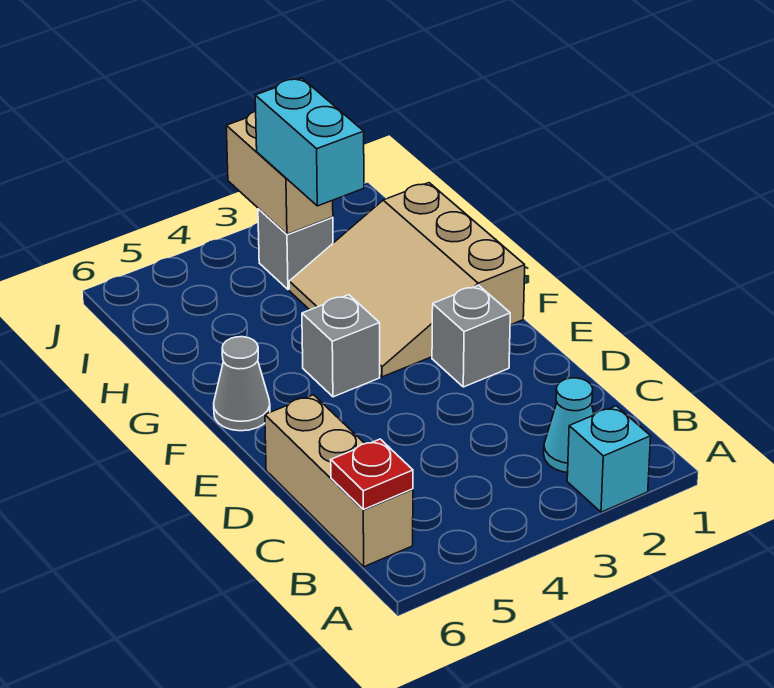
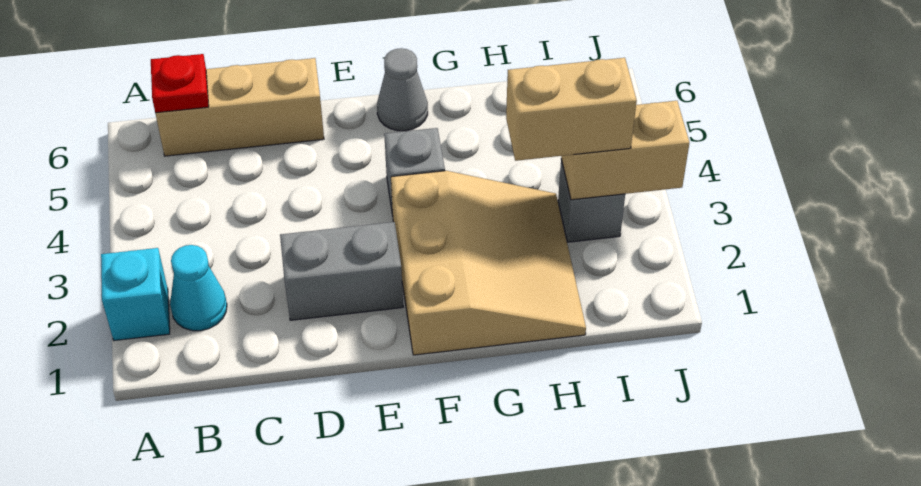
grey brick E2 level 1 -> grey brick D2:E2 level 1
tan slope F1:H3 level 1 top 1 -> tan slope F1:H3 level 1 top F
cyan brick H3:I3 level 3 -> tan brick H3:I3 level 3

